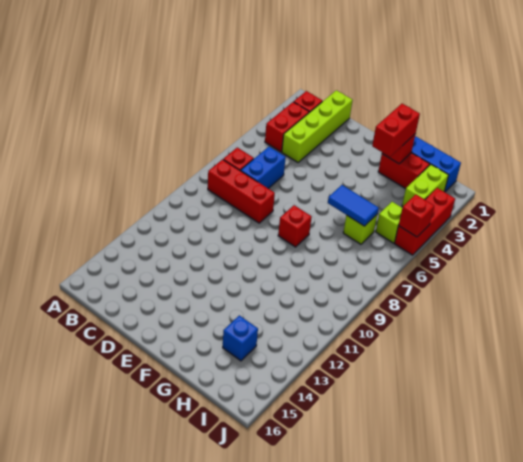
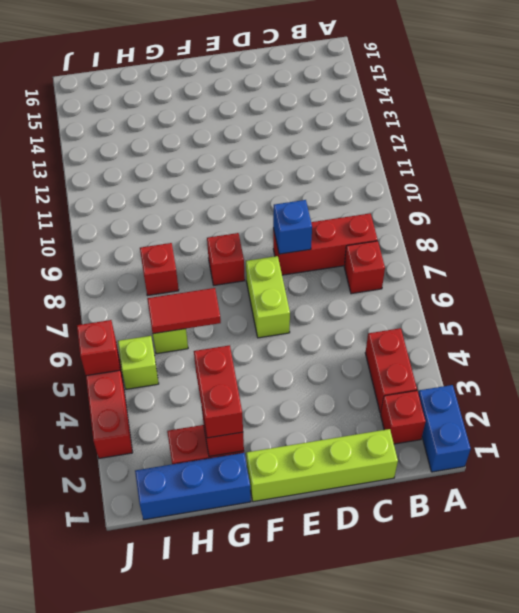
lime brick C1:C4 level 1 -> lime brick C1:F1 level 1
blue brick C6:C7 level 1 -> blue brick A1:A2 level 1
blue tile G6:H6 level 2 -> red tile G6:H6 level 2
none -> red brick H8 level 1
blue brick H14 level 1 -> blue brick D8 level 2
lime brick I2:I3 level 1 -> lime brick E6:E7 level 1

